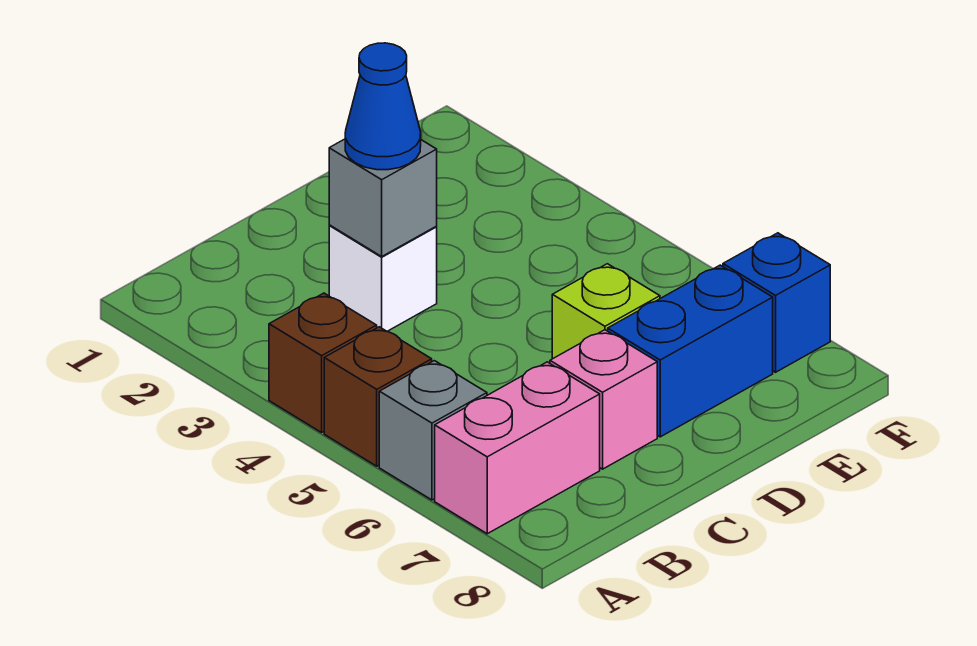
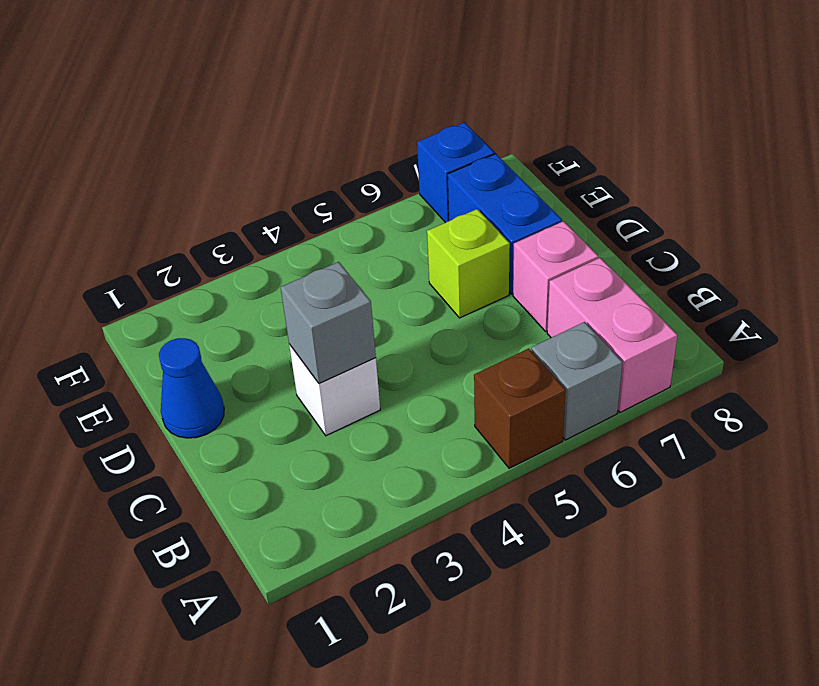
brown brick A4 level 1 -> none
blue cone C3 level 3 -> blue cone D1 level 1

